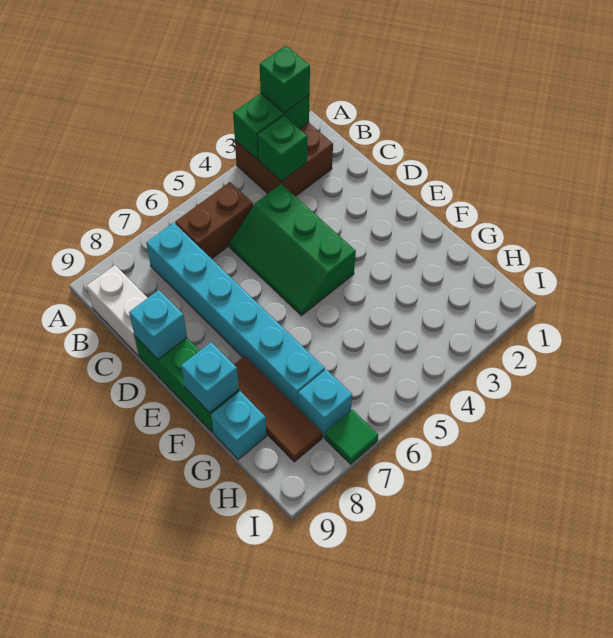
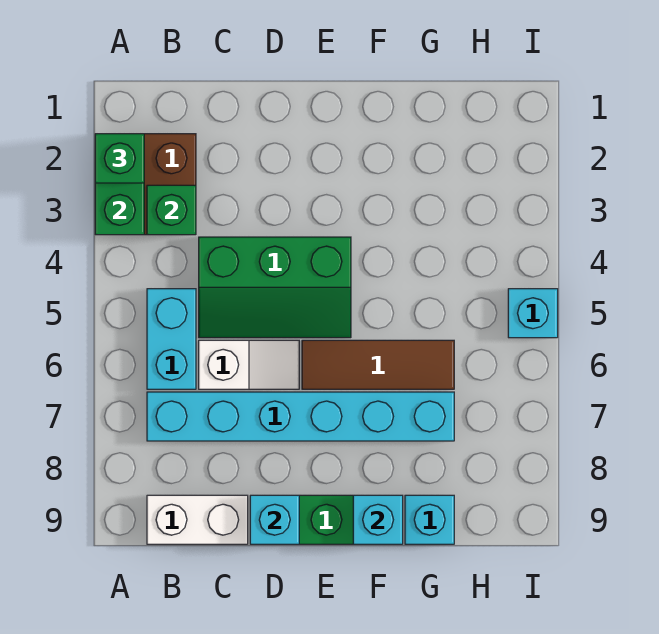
brown brick B5:B6 level 1 -> cyan brick B5:B6 level 1
none -> white slope C6:D6 level 1 top C
brown tile F8:H8 level 1 -> brown tile E6:G6 level 1
cyan brick H7 level 1 -> cyan brick I5 level 1
green tile I7 level 1 -> none

